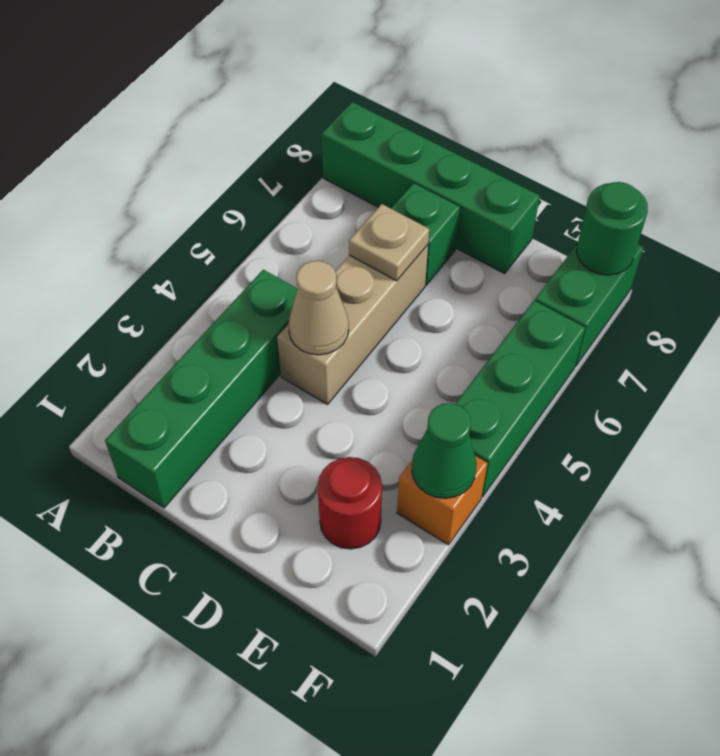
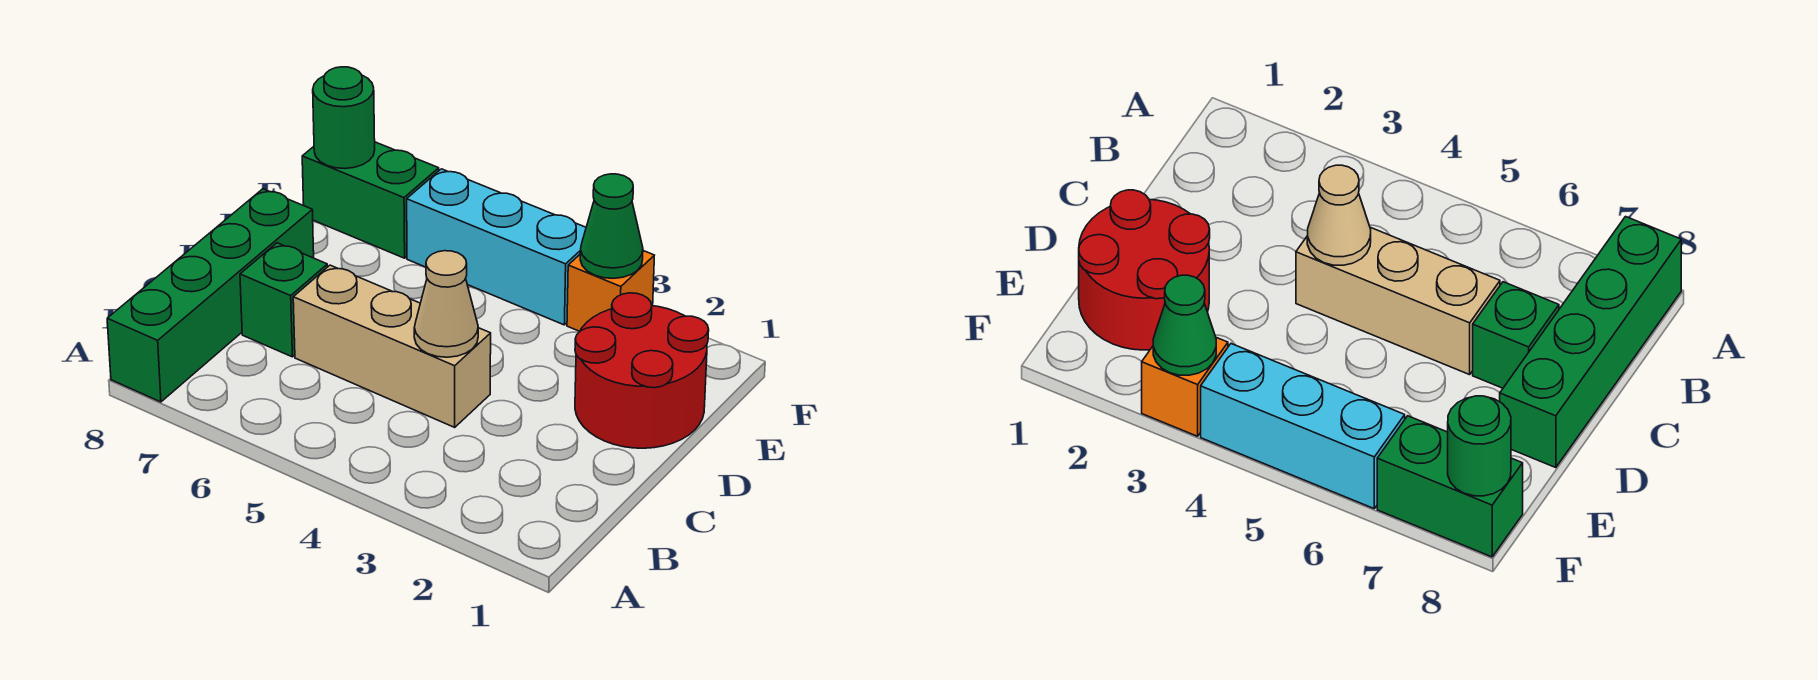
green brick B1:B4 level 1 -> none
tan plate C6 level 2 -> none
red round brick E2 level 1 -> red round brick D1:E2 level 1
green brick F4:F6 level 1 -> cyan brick F4:F6 level 1

